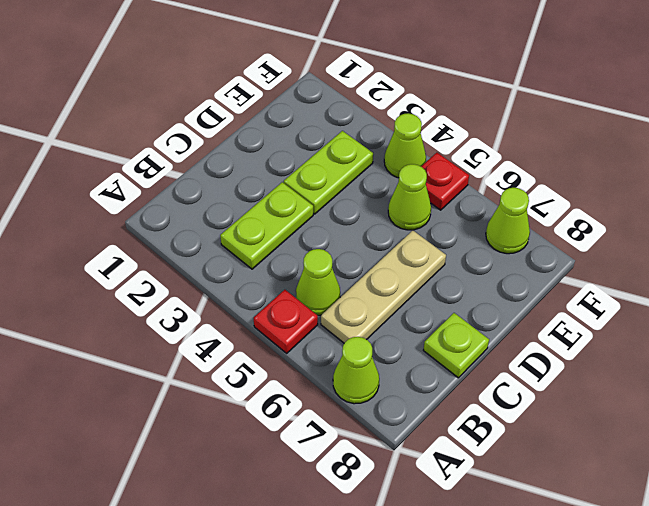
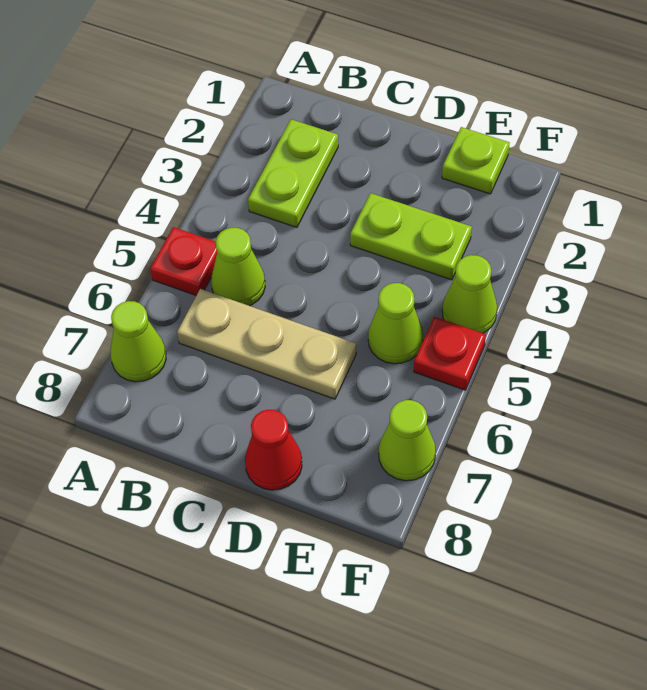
lime plate B3:C3 level 1 -> lime plate B2:B3 level 1
lime plate C8 level 1 -> lime plate E1 level 1
none -> red cone D8 level 1

